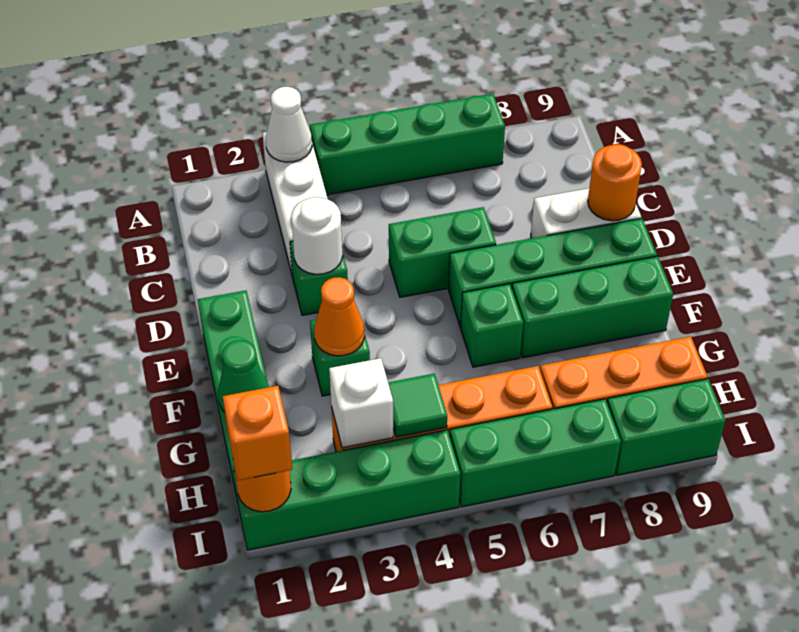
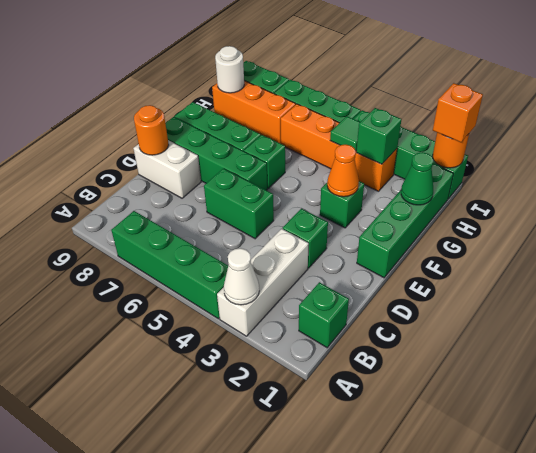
none -> green brick B1 level 1
white round brick D3 level 2 -> white round brick H9 level 2
white brick H3 level 2 -> green brick H3 level 2

